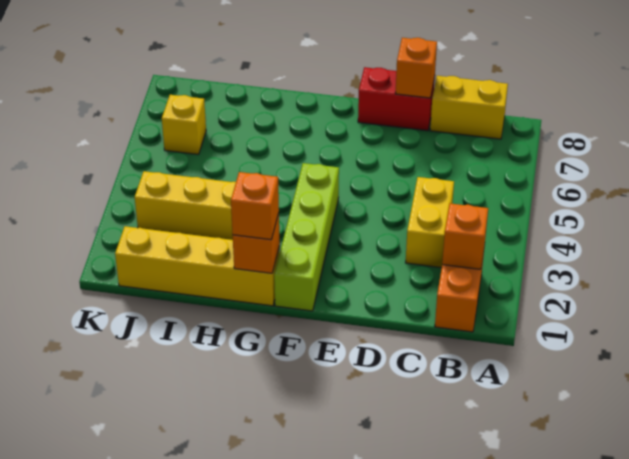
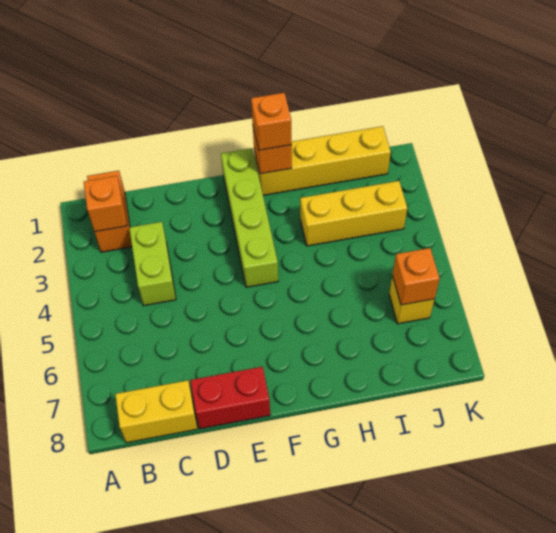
yellow brick C3:C4 level 1 -> lime brick C3:C4 level 1
orange brick D8 level 2 -> orange brick J6 level 2

